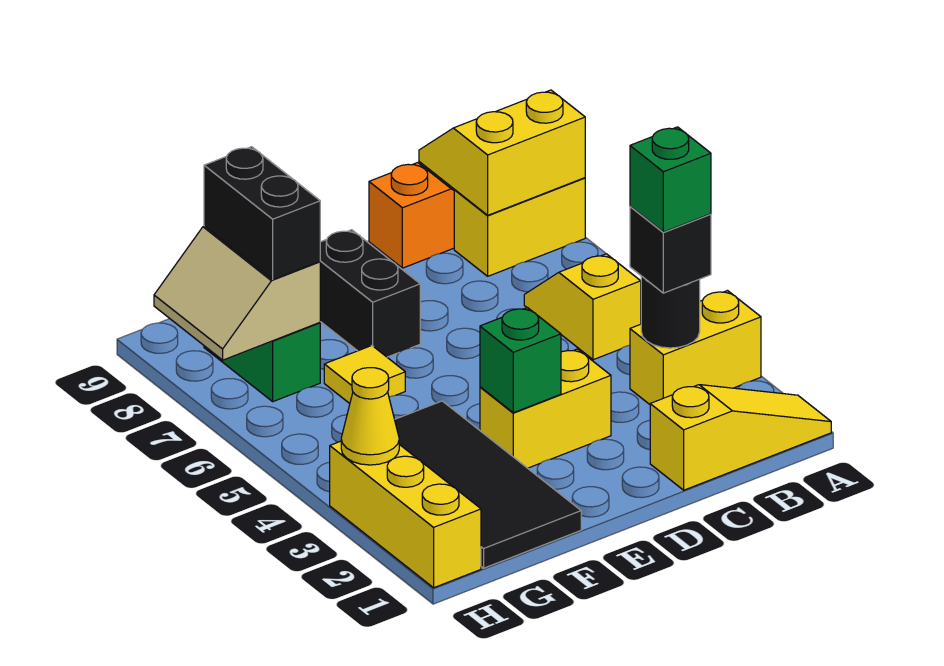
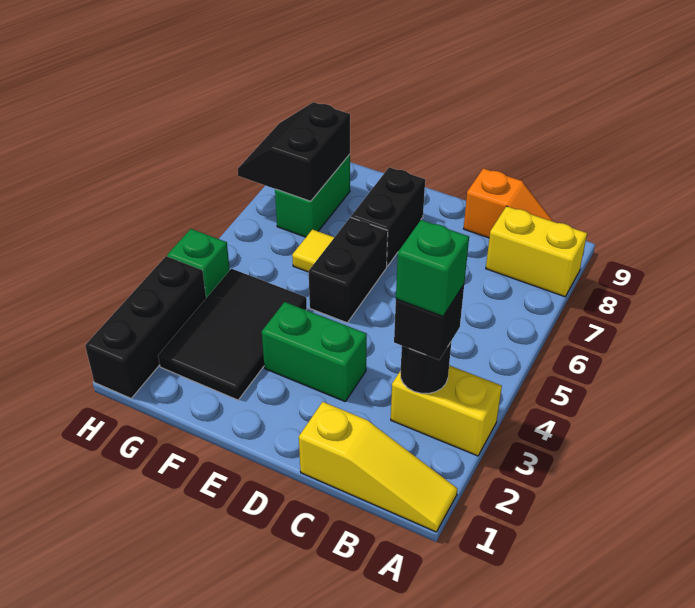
yellow slope A8:B9 level 2 top 8 -> none
yellow slope B5:B6 level 1 top 5 -> none
yellow brick D3:E3 level 1 -> green brick D3:E3 level 1
green brick E3 level 2 -> green brick H4 level 1
black tile F1:G4 level 1 -> black tile F2:G4 level 1
tan slope G7:H8 level 2 top G -> black slope G7:H8 level 2 top G
black brick G7:G8 level 3 -> black brick E5:E6 level 1
yellow brick H1:H3 level 1 -> black brick H1:H3 level 1
yellow cone H3 level 2 -> none

